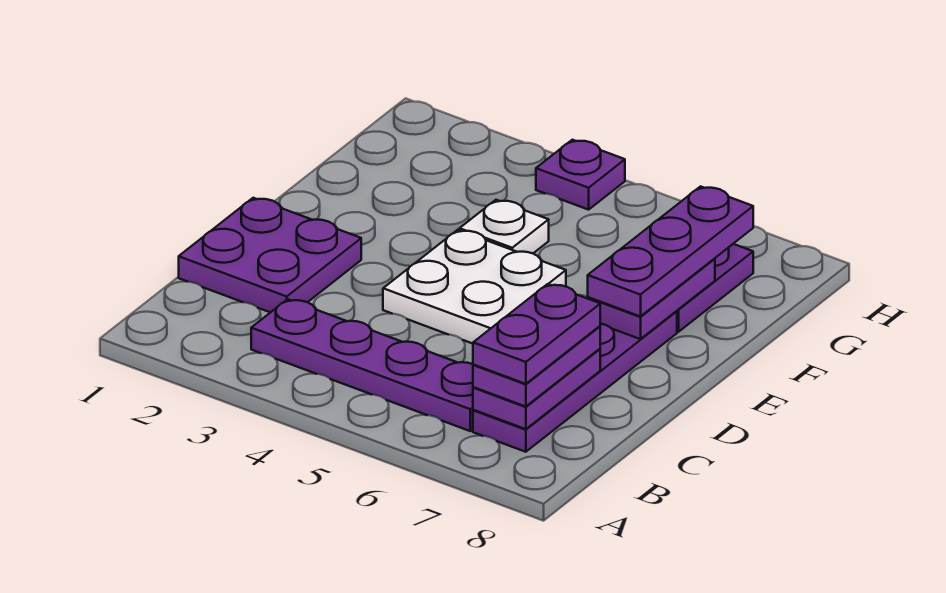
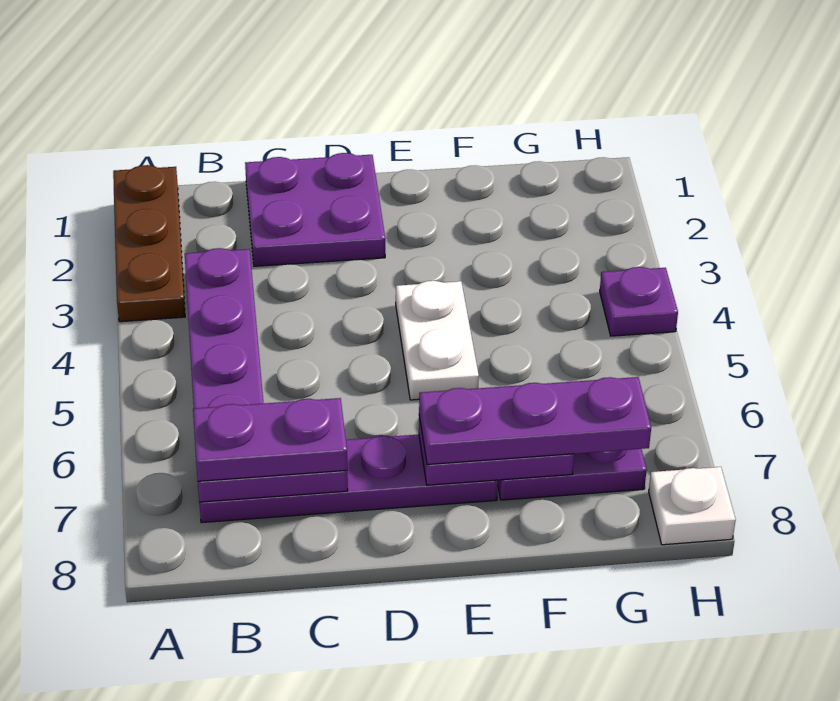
none -> brown plate A1:A3 level 1
purple plate B7:C7 level 4 -> none
white plate D4:E5 level 1 -> white plate E4:E5 level 1
white plate F4 level 1 -> white plate H8 level 1

